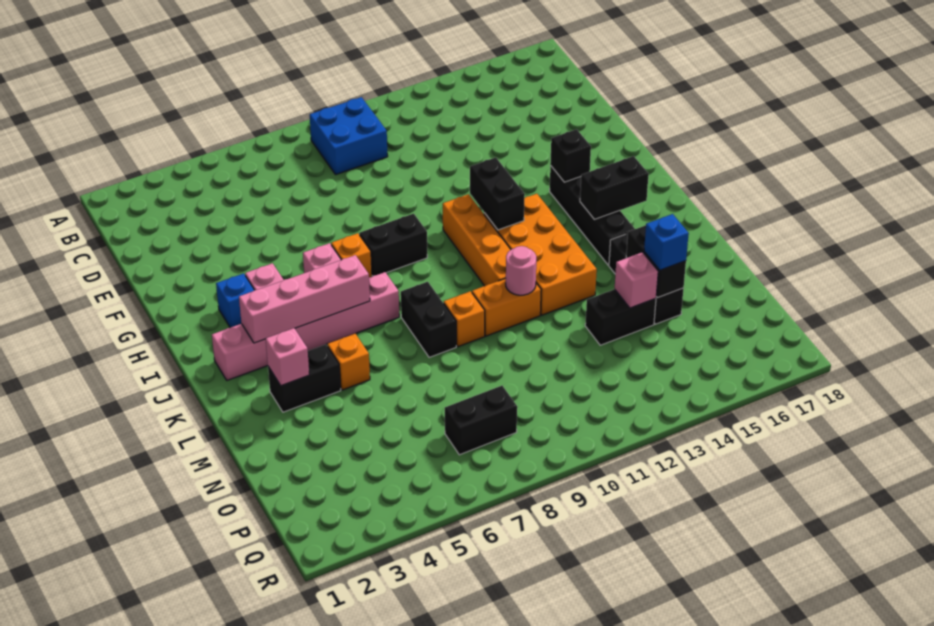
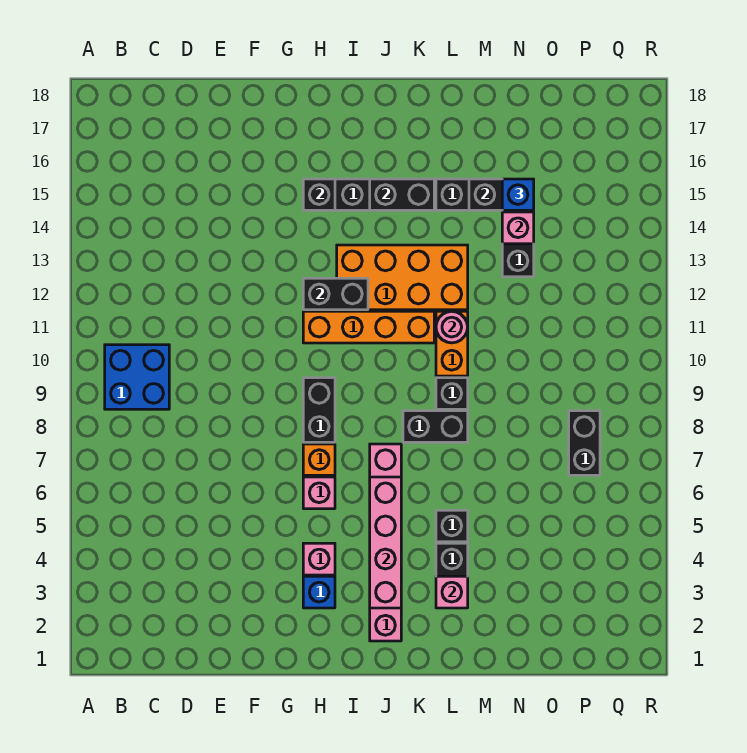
black brick J15:J16 level 2 -> black brick J15:K15 level 2
orange brick L5 level 1 -> black brick L5 level 1
orange brick L9 level 1 -> black brick L9 level 1

